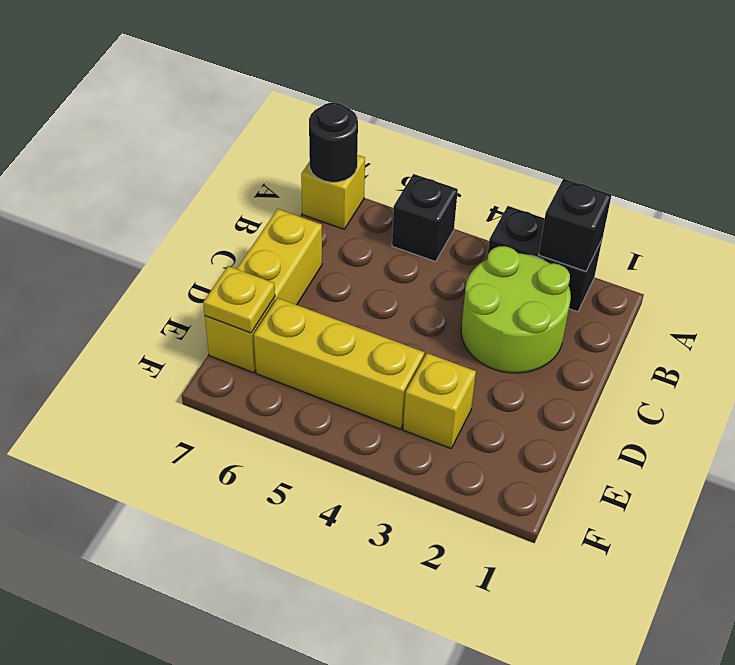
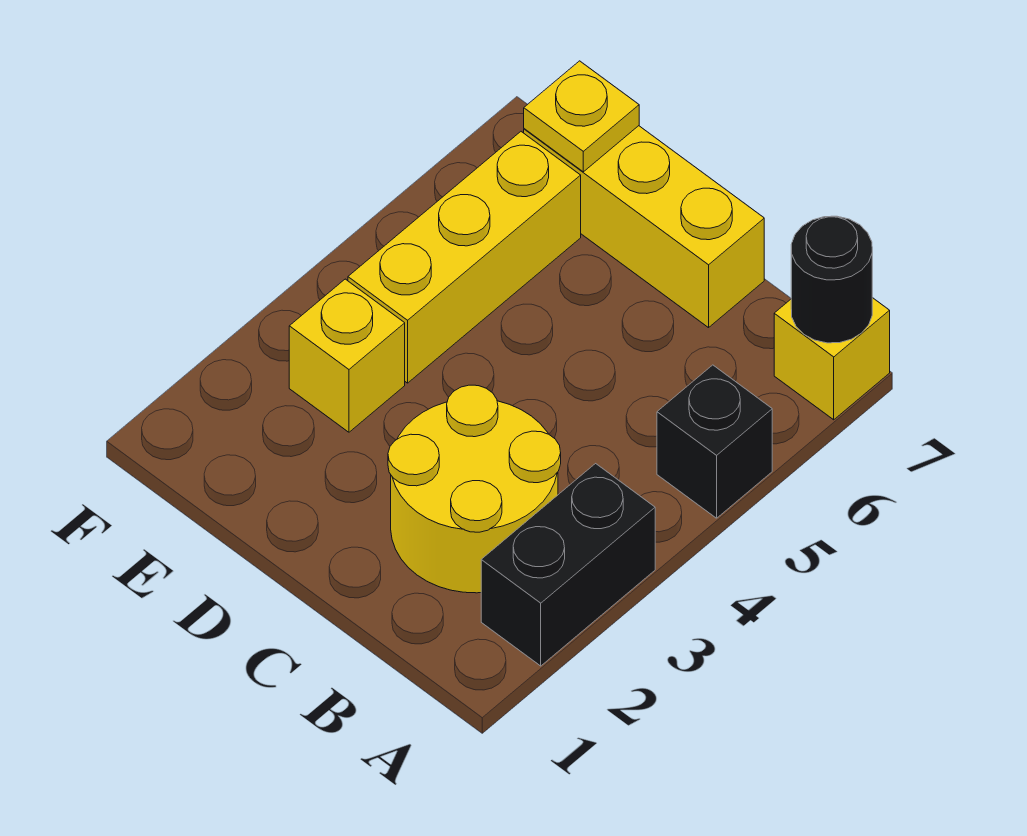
black brick A2 level 2 -> none
lime round brick B2:C3 level 1 -> yellow round brick B2:C3 level 1

